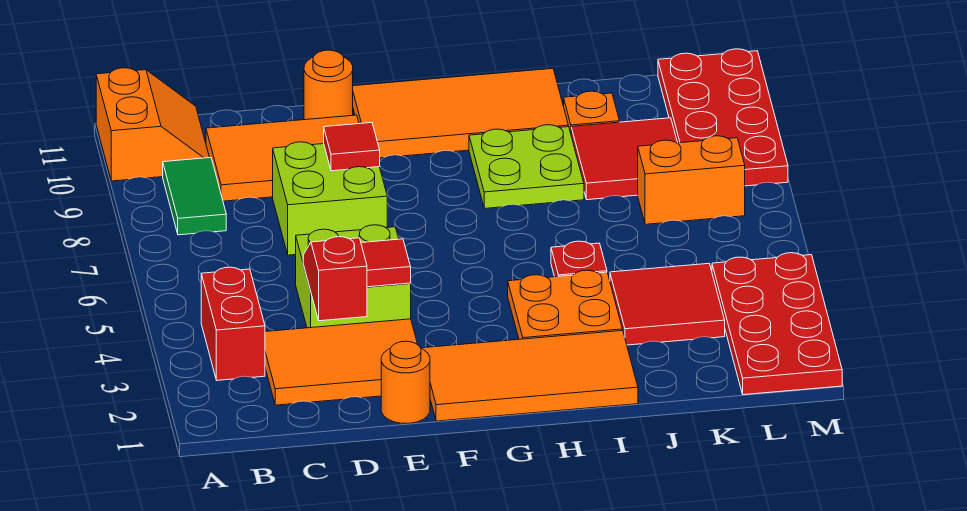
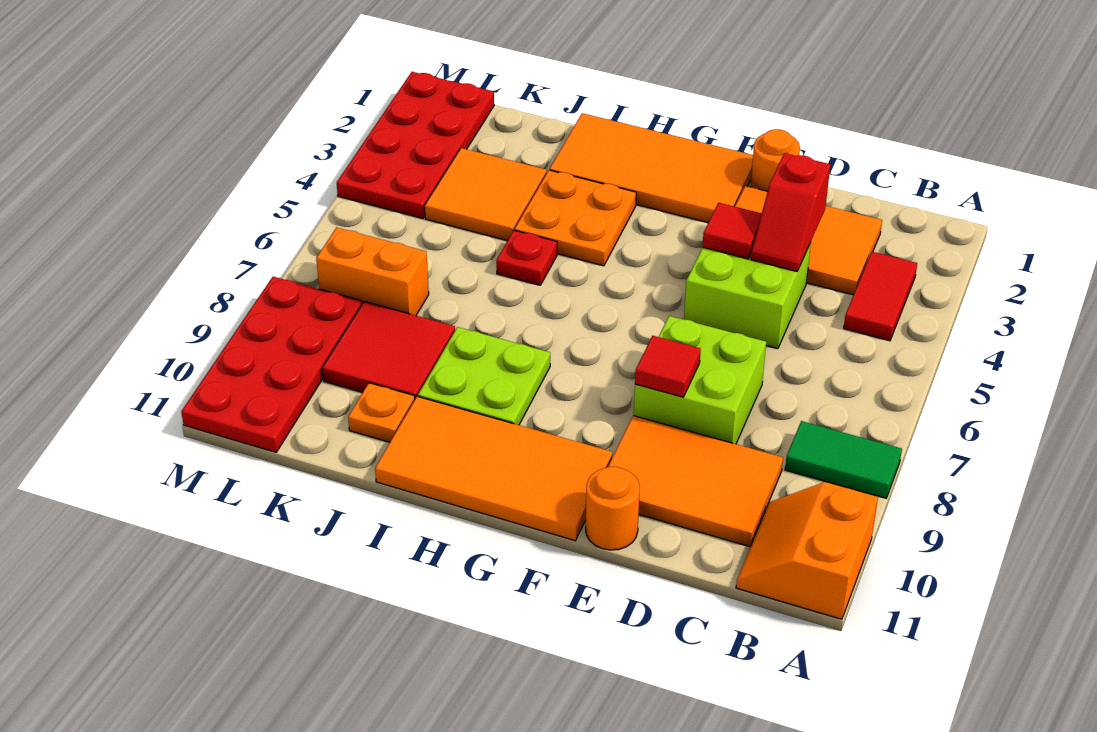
red brick B3:B4 level 1 -> red tile B3:B4 level 1
green tile B8:B9 level 1 -> green tile A8:B8 level 1
red tile J3:K4 level 1 -> orange tile J3:K4 level 1

